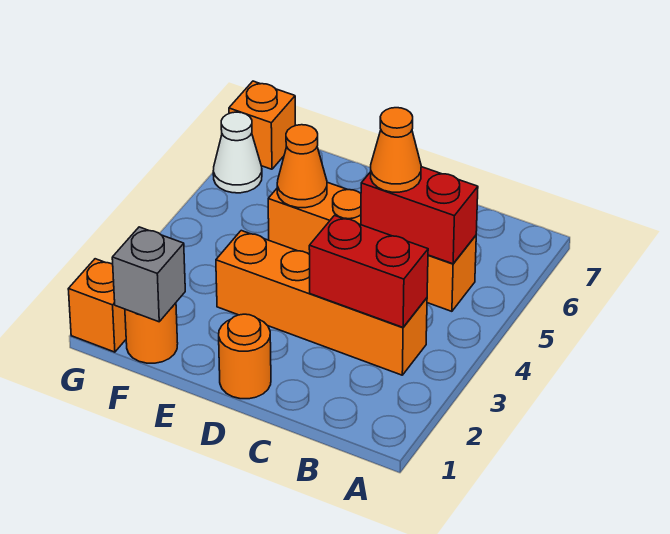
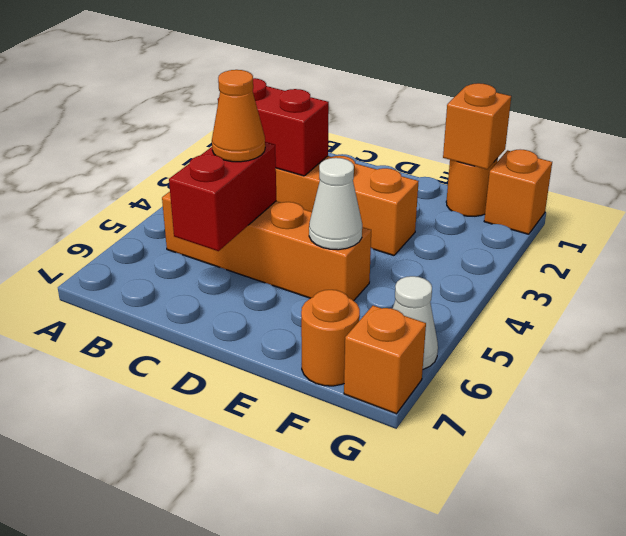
red brick B5:C5 level 2 -> red brick C5:C6 level 2
orange round brick D1 level 1 -> orange round brick F7 level 1
orange cone E5 level 2 -> white cone E5 level 2
grey brick F1 level 2 -> orange brick F1 level 2

